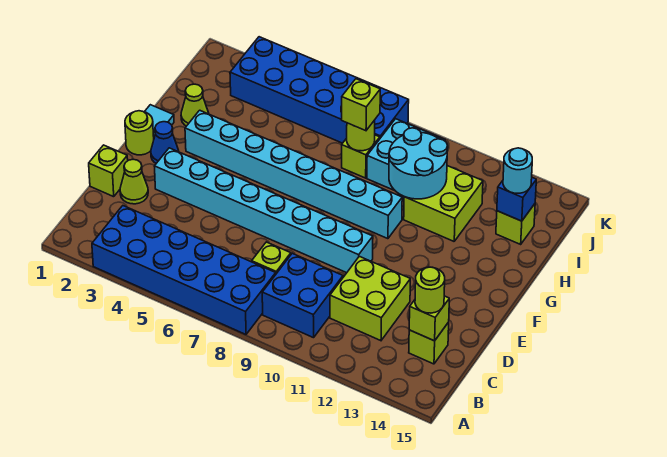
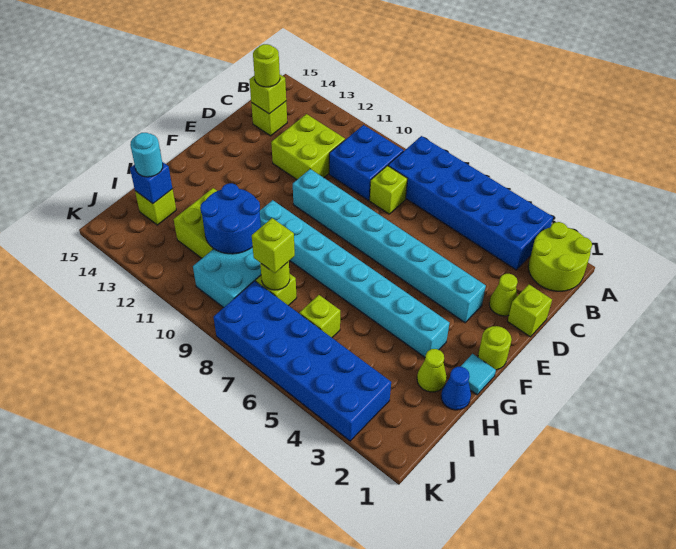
none -> lime round brick A1:B2 level 1
blue cone F2 level 1 -> blue cone H1 level 1
cyan round brick H10:I11 level 2 -> blue round brick H10:I11 level 2
none -> lime brick I6 level 1

